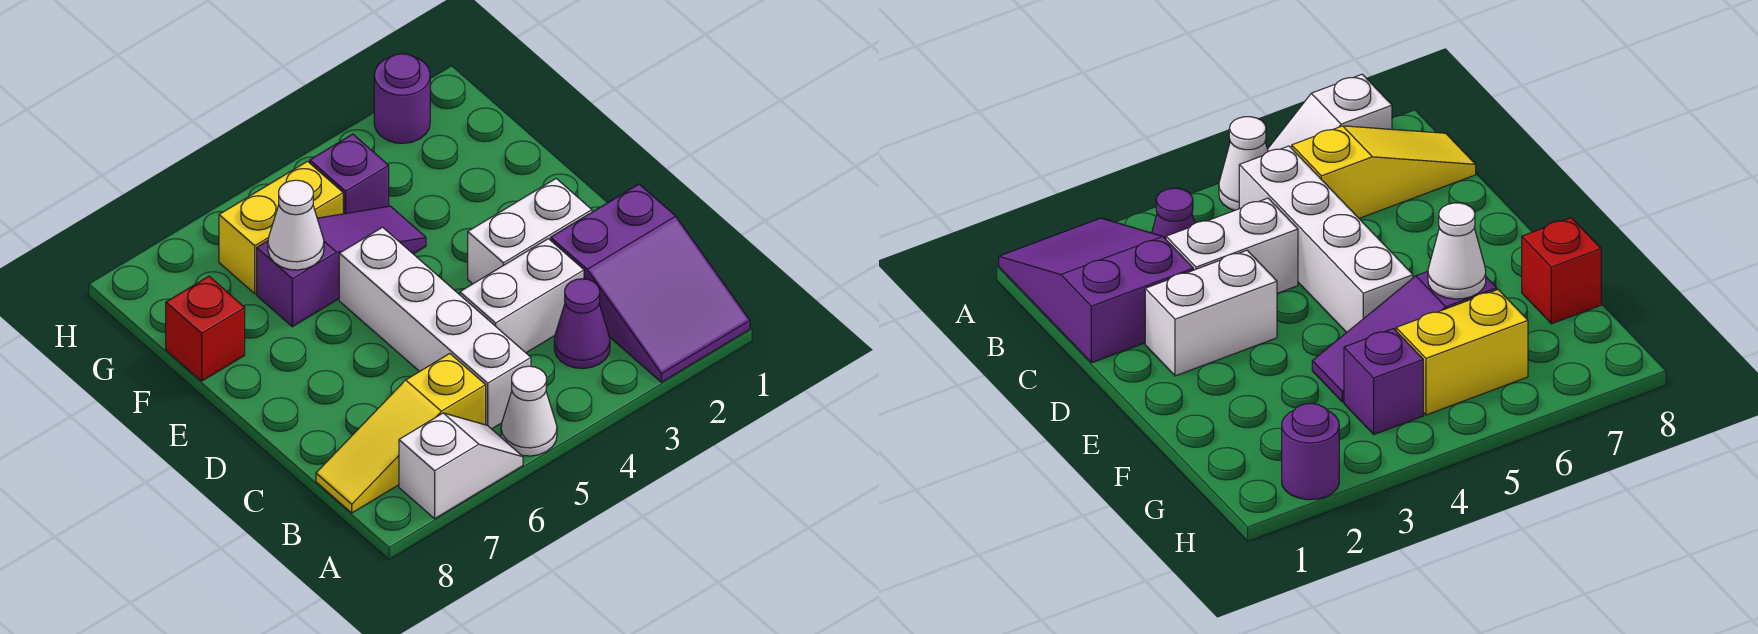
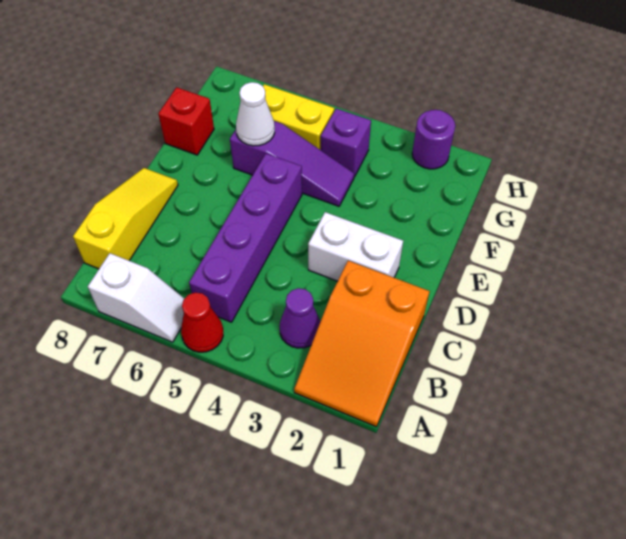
purple slope A1:C2 level 1 top C -> orange slope A1:C2 level 1 top C
white cone A5 level 1 -> red cone A5 level 1
white brick B5:E5 level 1 -> purple brick B5:E5 level 1
yellow slope B6:B8 level 1 top 6 -> yellow slope B8:D8 level 1 top B
white brick C3:C4 level 1 -> none

